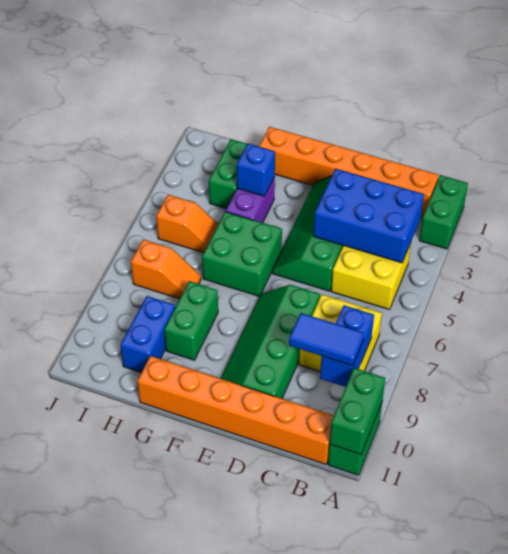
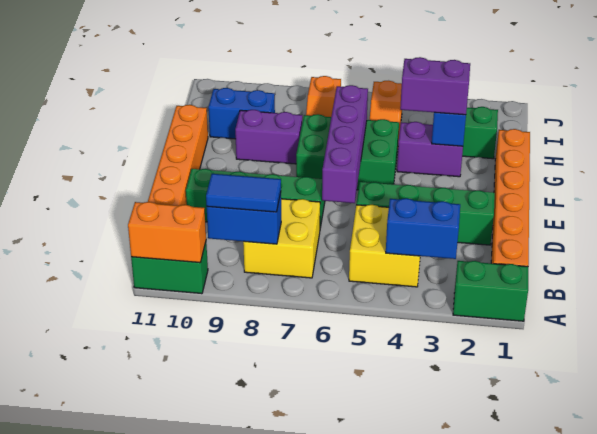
green brick A10:A11 level 2 -> orange brick A10:A11 level 2
blue brick B3:D4 level 2 -> blue brick B3:B4 level 2
blue tile B9:C9 level 3 -> blue tile B8:B9 level 3
none -> purple brick D6:G6 level 2
green brick F5:G6 level 1 -> green brick F5:G7 level 1
none -> purple brick G3:G4 level 3
green brick G8:G9 level 1 -> purple brick G8:G9 level 1

